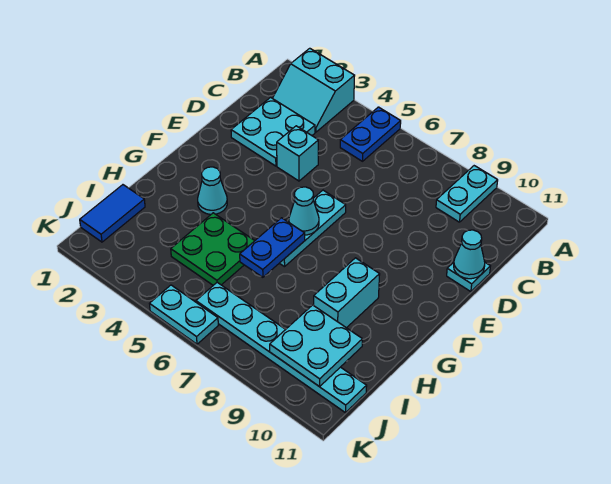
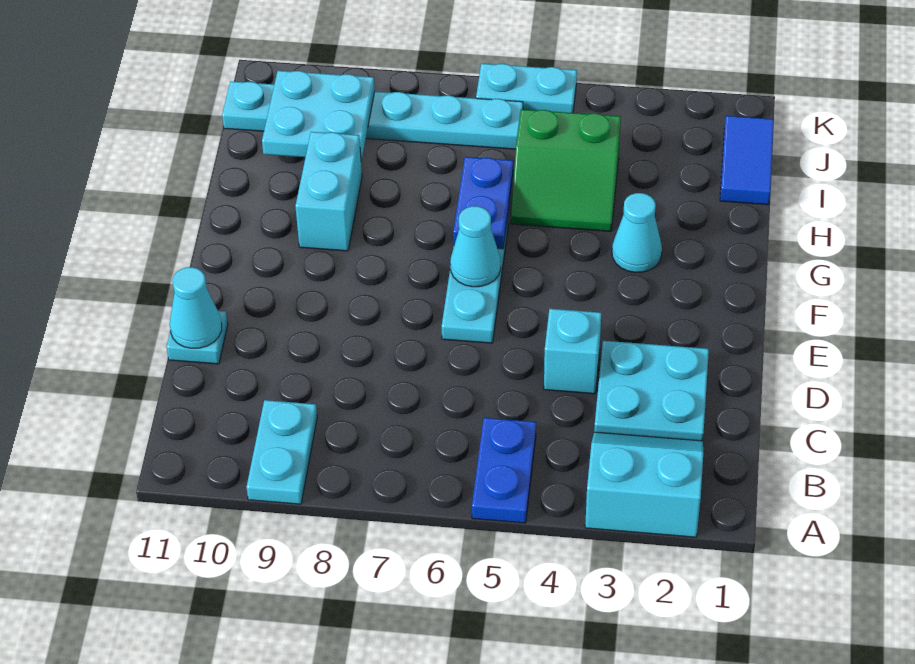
green plate H4:I5 level 1 -> green slope H4:I5 level 1 top I

